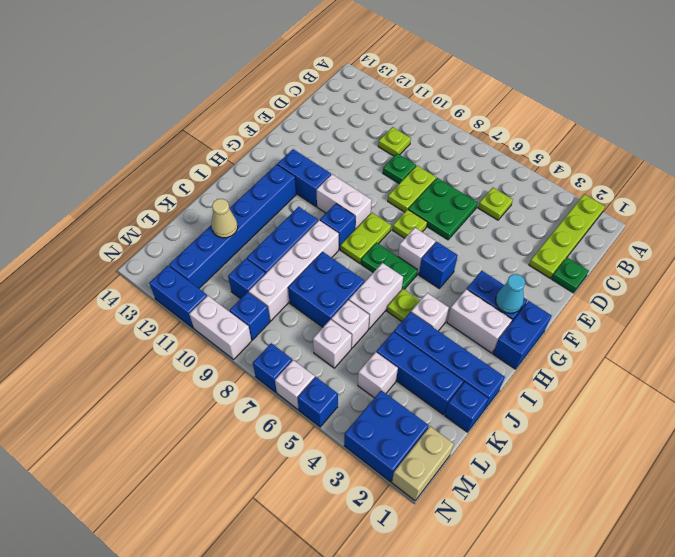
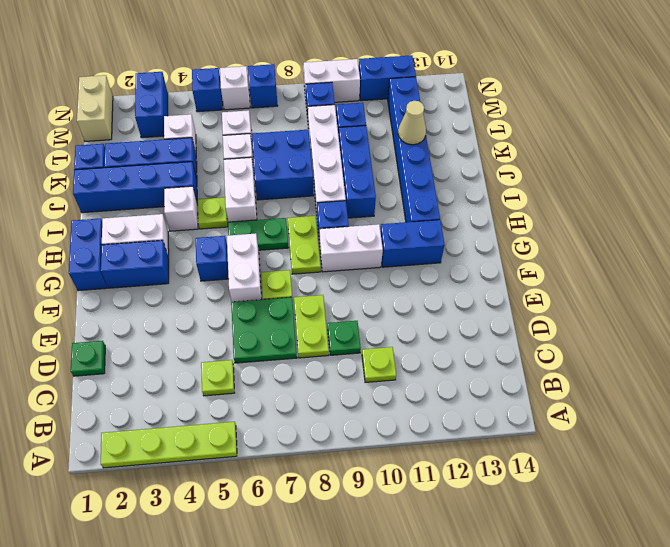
lime plate A2:D2 level 1 -> lime plate A2:A5 level 1
cyan cone G2 level 2 -> none
white brick G6 level 1 -> white brick F6:G6 level 1
blue brick M2:N3 level 1 -> blue brick M3:N3 level 1

